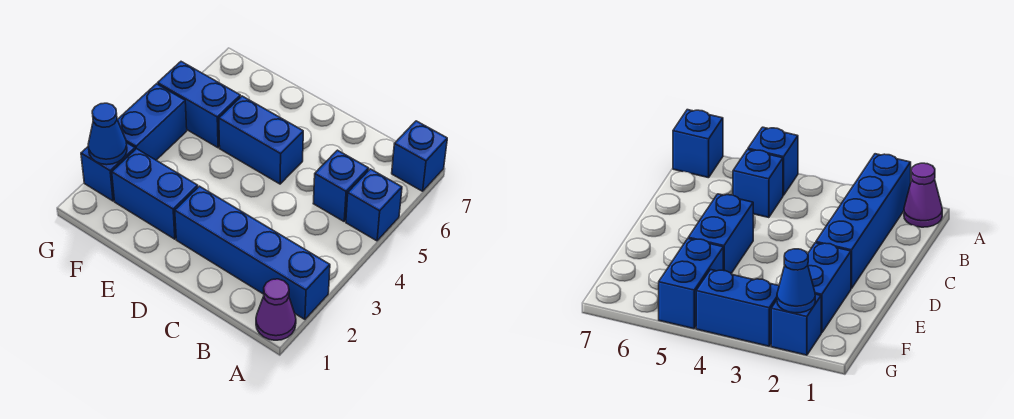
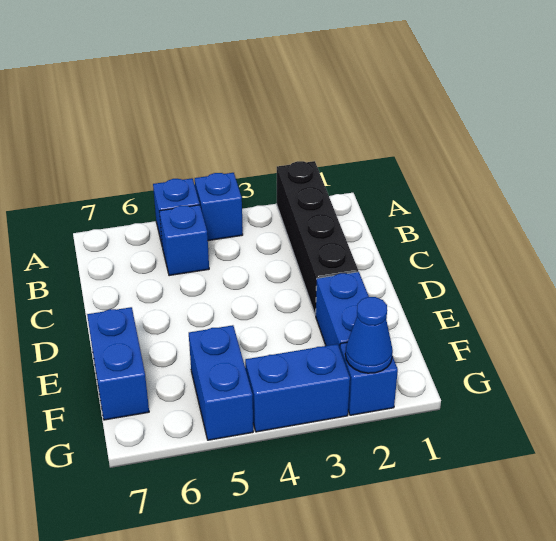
purple cone A1 level 1 -> none
blue brick A2:D2 level 1 -> black brick A2:D2 level 1
blue brick A7 level 1 -> blue brick A4 level 1
blue brick D5:E5 level 1 -> blue brick E7:F7 level 1

